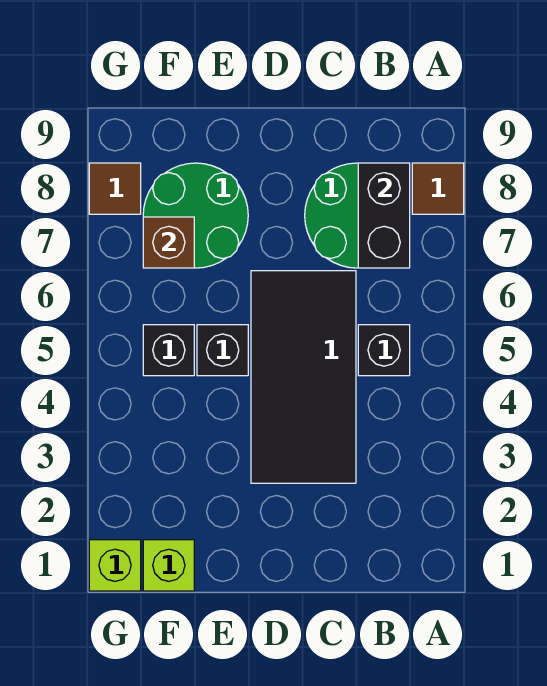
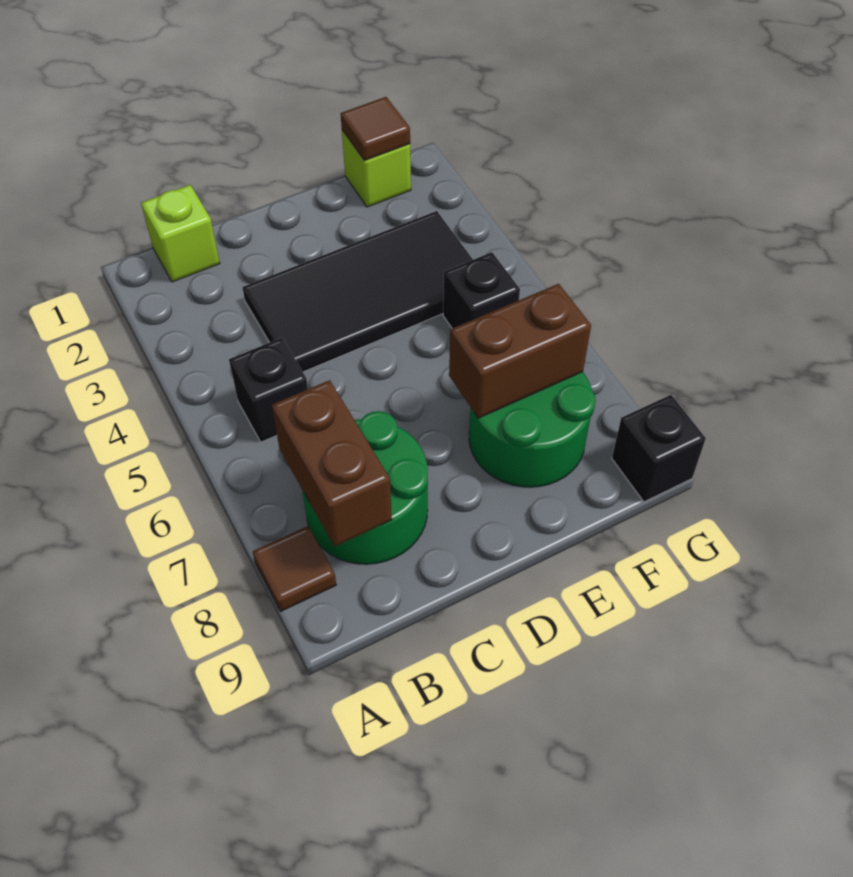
black brick B7:B8 level 2 -> brown brick B7:B8 level 2
black tile C3:D6 level 1 -> black tile C3:F4 level 1
black brick E5 level 1 -> black brick G9 level 1
brown brick F7 level 2 -> brown brick E7:F7 level 2
lime brick G1 level 1 -> lime brick B1 level 1
brown tile G8 level 1 -> brown tile F1 level 2

